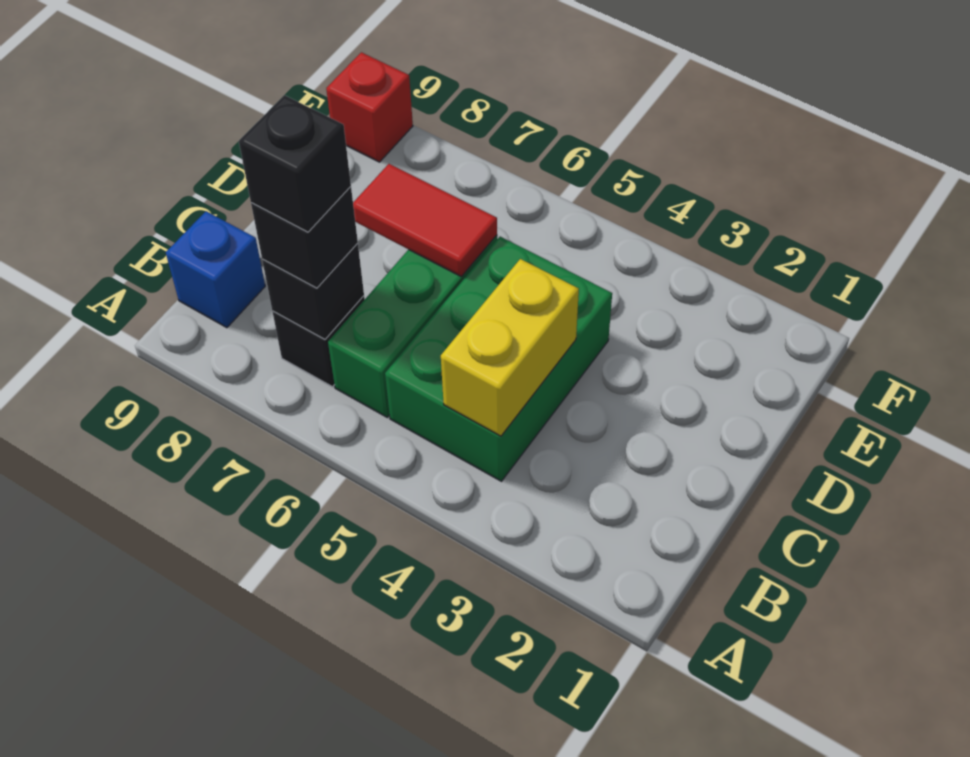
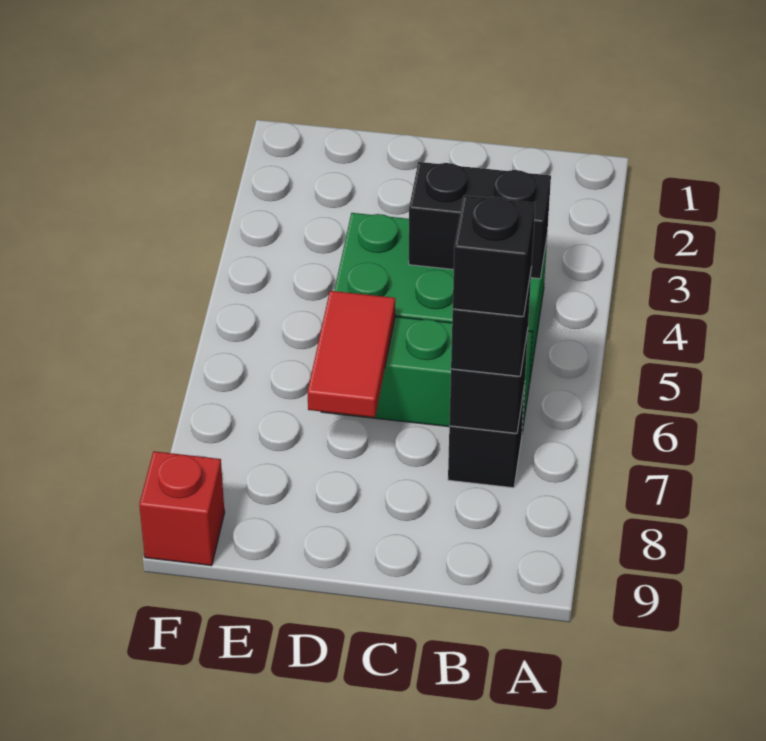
yellow brick B4:C4 level 2 -> black brick B4:C4 level 2
blue brick B9 level 1 -> none

